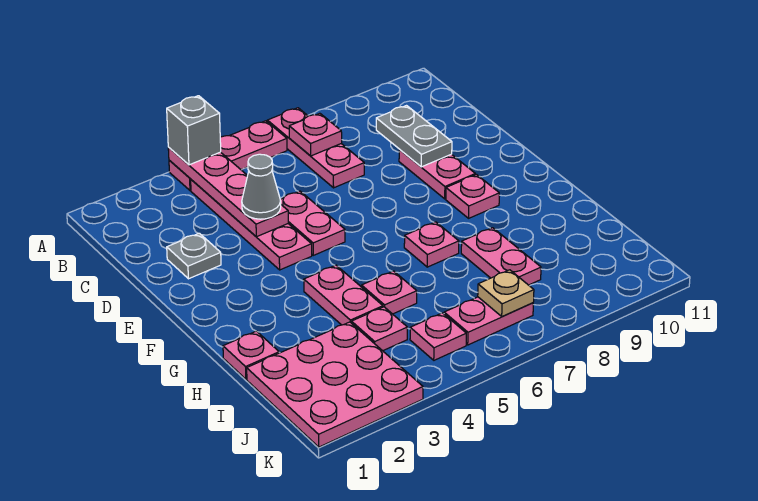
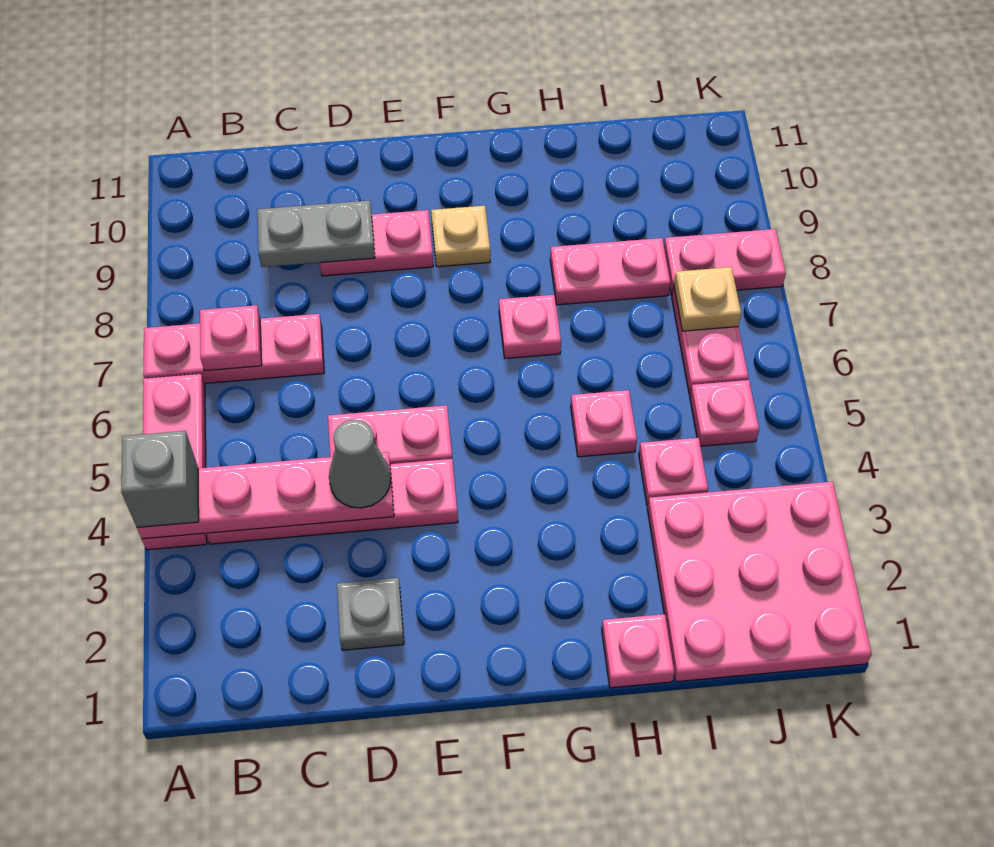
pink plate F9 level 1 -> tan plate F9 level 1
pink plate G4:H4 level 1 -> pink plate J8:K8 level 1

